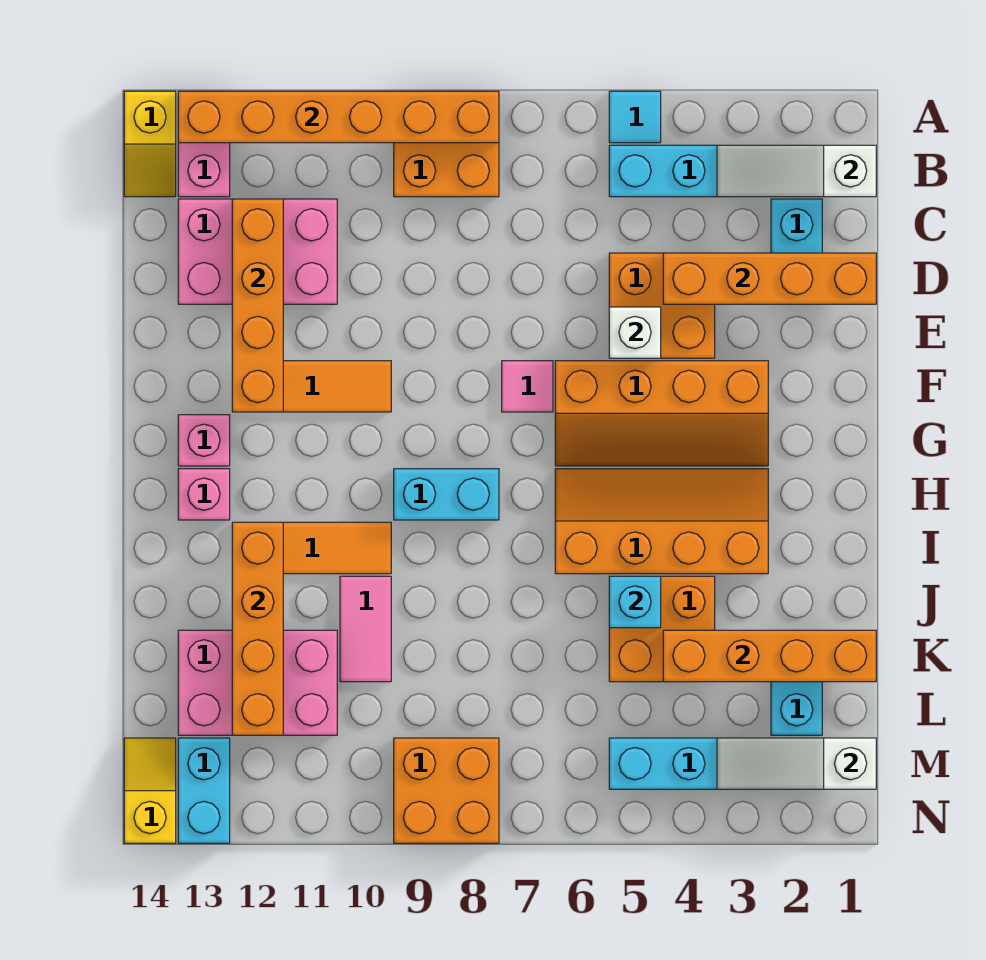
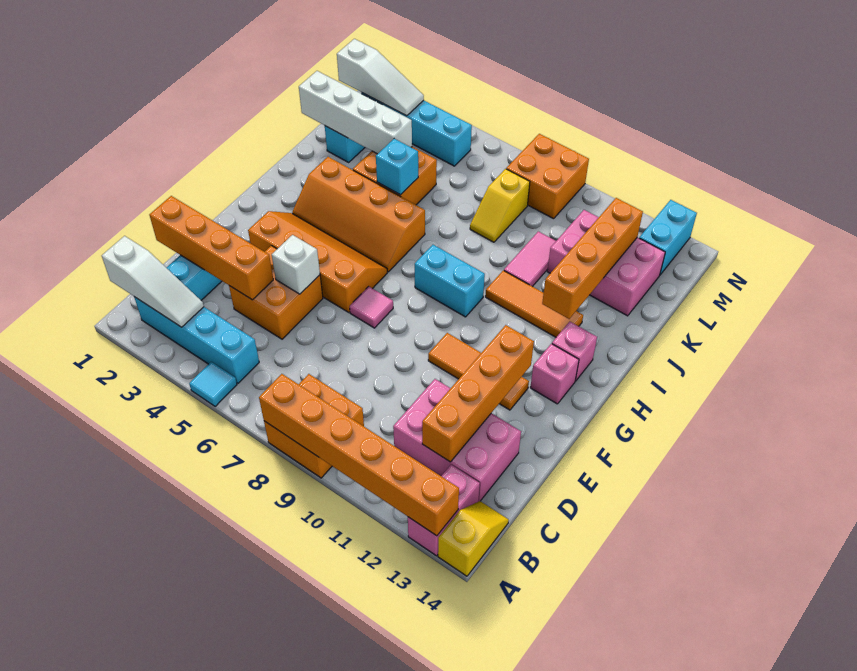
orange brick K1:K4 level 2 -> white brick K1:K4 level 2
yellow slope M14:N14 level 1 top N -> yellow slope K8:L8 level 1 top L

